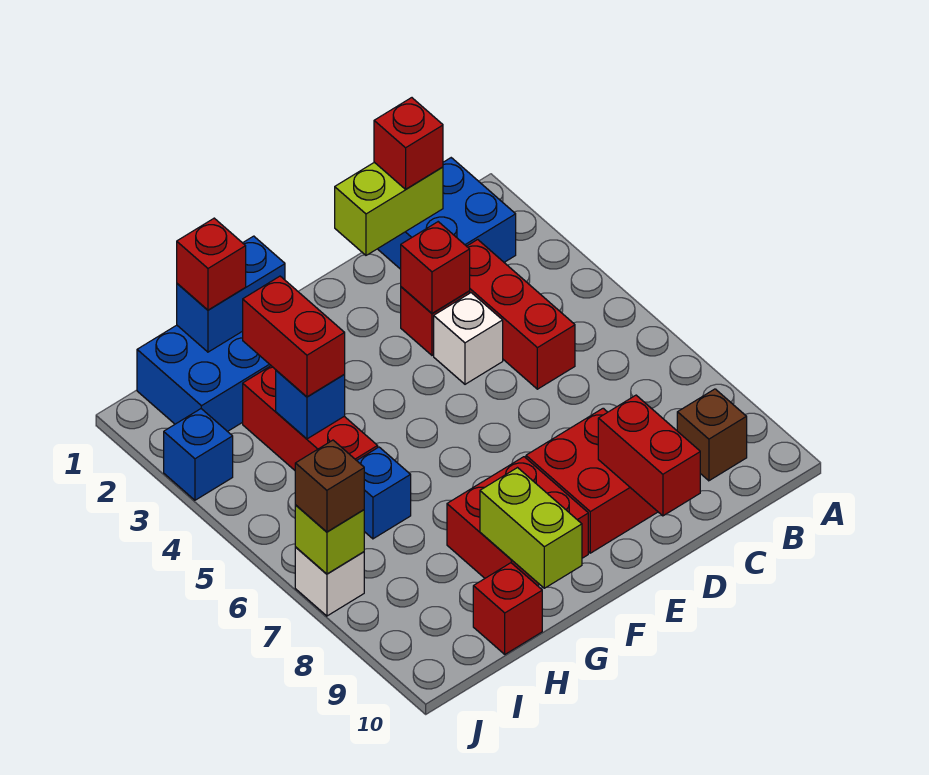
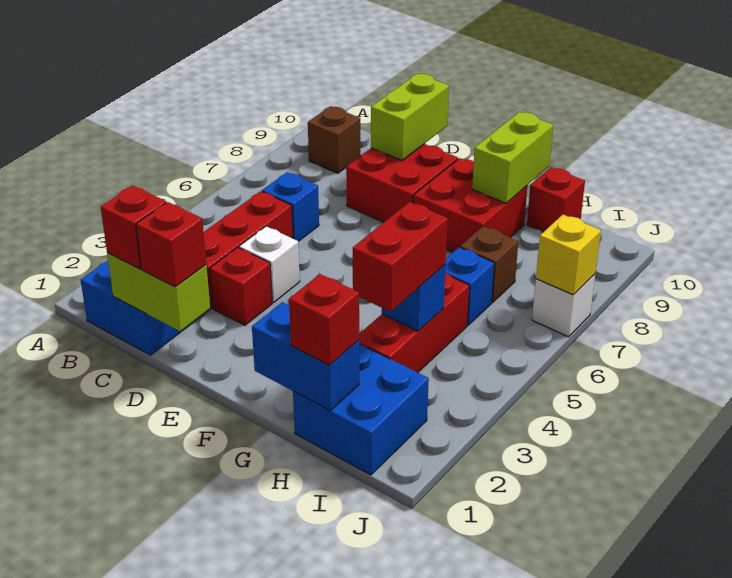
red brick D3 level 2 -> red brick D1 level 3
red brick D9:D10 level 2 -> lime brick D9:D10 level 2
blue brick J3 level 1 -> blue brick C6 level 1
lime brick J7 level 2 -> yellow brick J7 level 2
brown brick J7 level 3 -> brown brick H7 level 1

